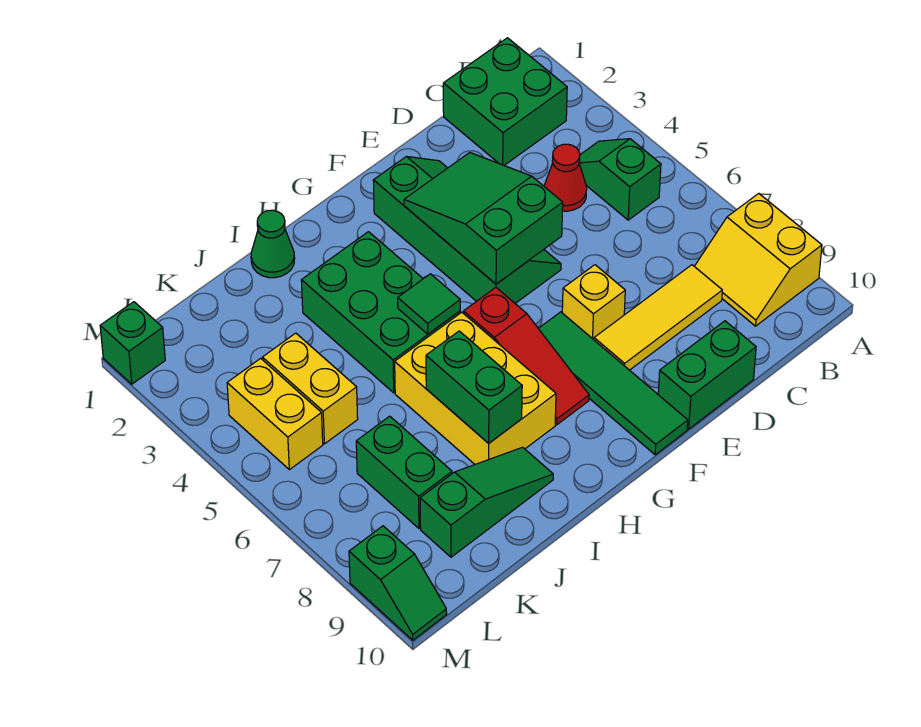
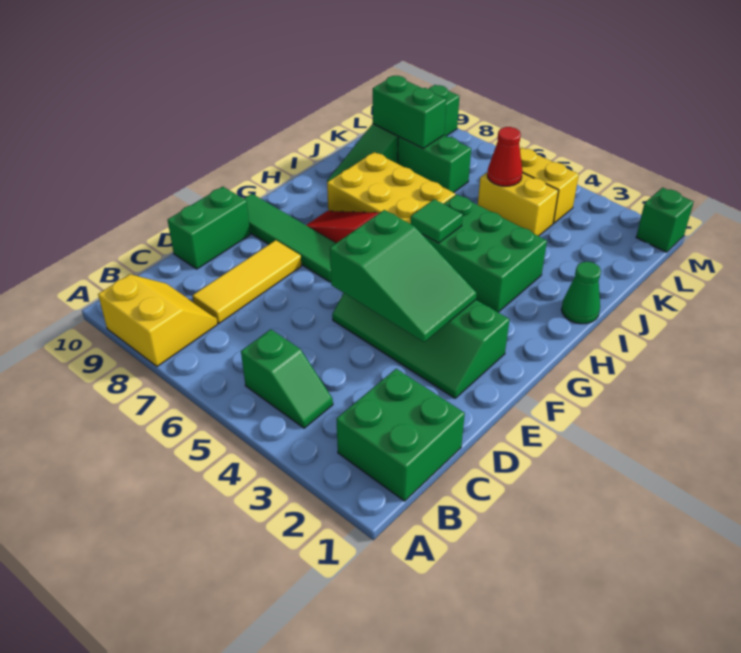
red cone C4 level 1 -> red cone K5 level 2
yellow brick E7 level 1 -> none
green brick I7:I8 level 2 -> green brick K8:K9 level 2

